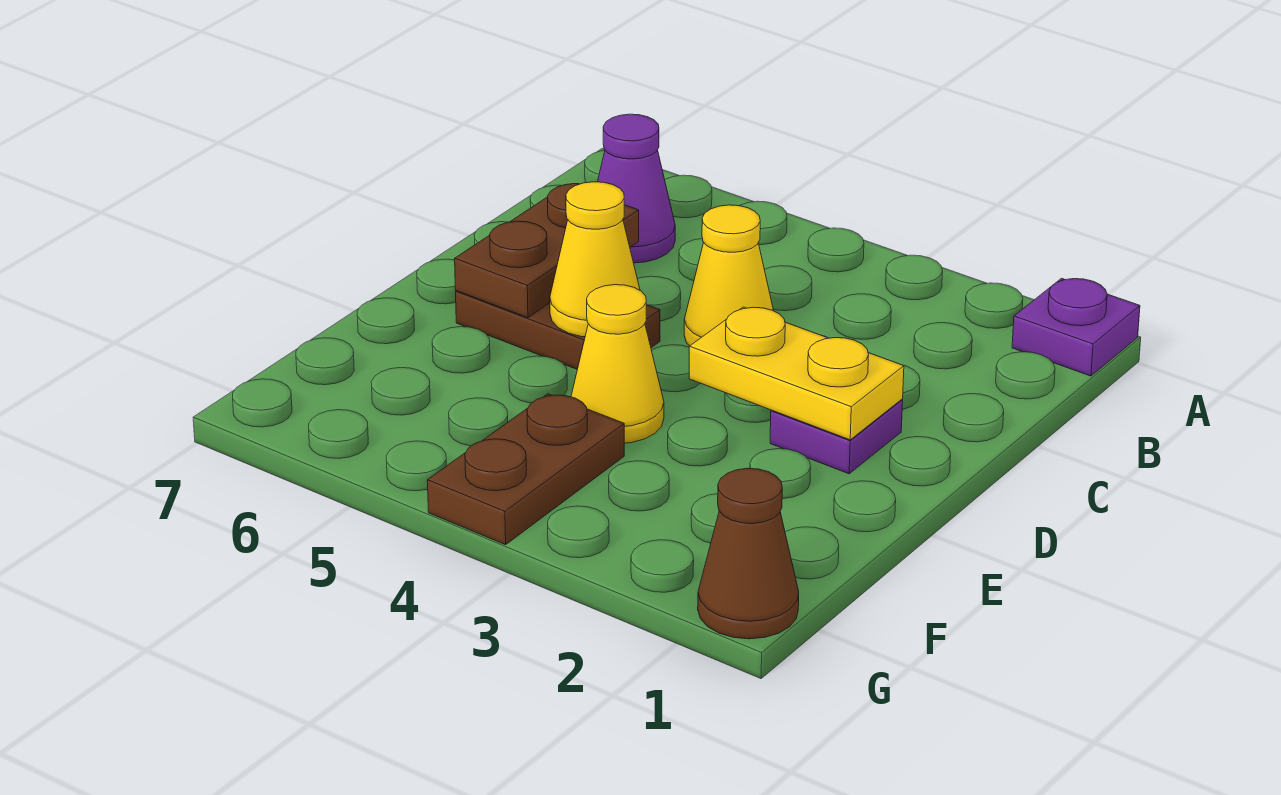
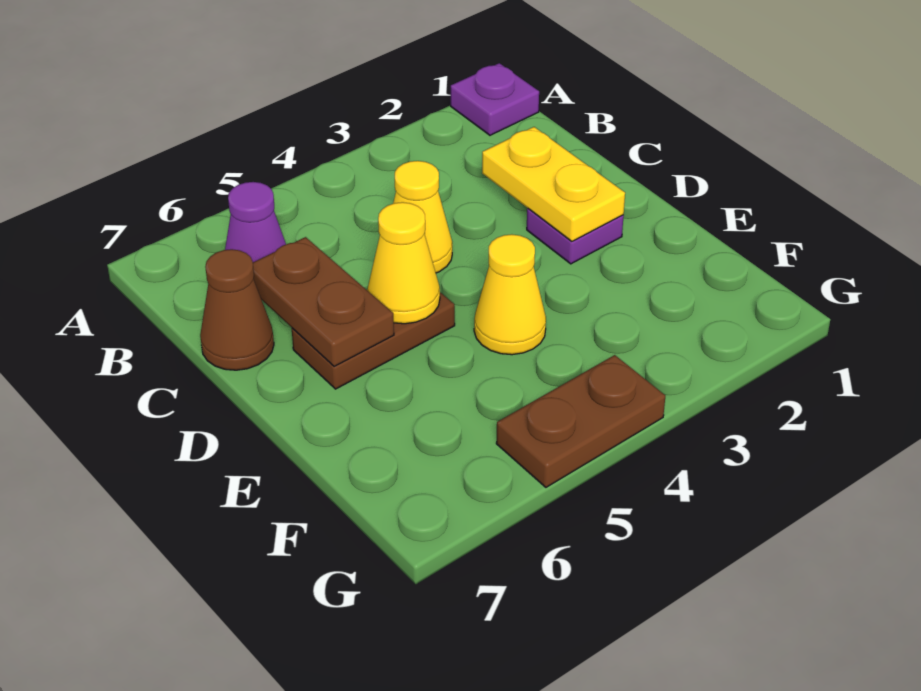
yellow plate D2:D3 level 2 -> yellow plate C2:D2 level 2
brown plate F4:G4 level 1 -> brown plate G4:G5 level 1
brown cone G1 level 1 -> brown cone C7 level 1

